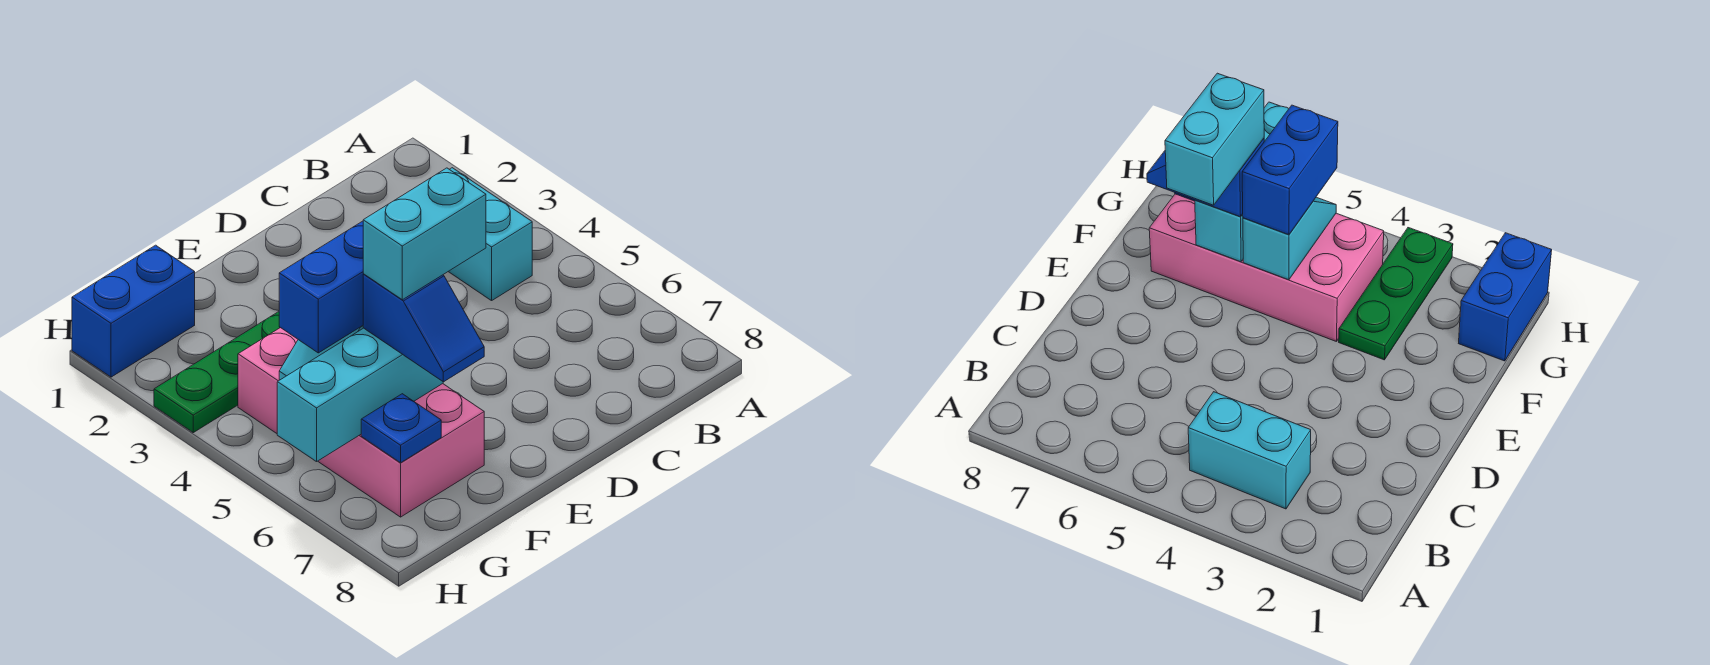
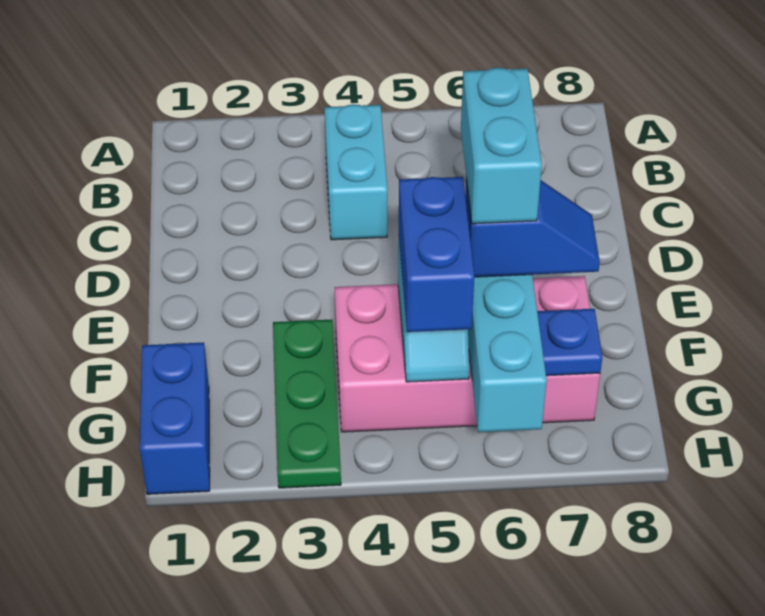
cyan brick B3:B4 level 1 -> cyan brick B4:C4 level 1

